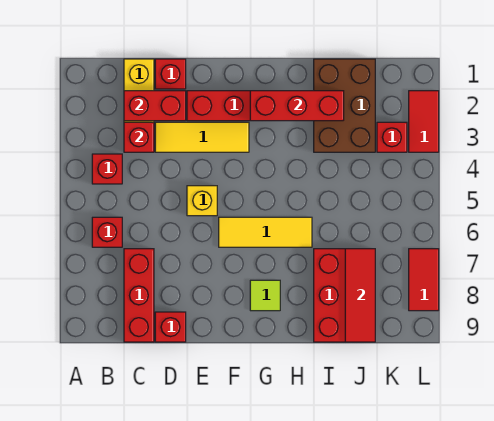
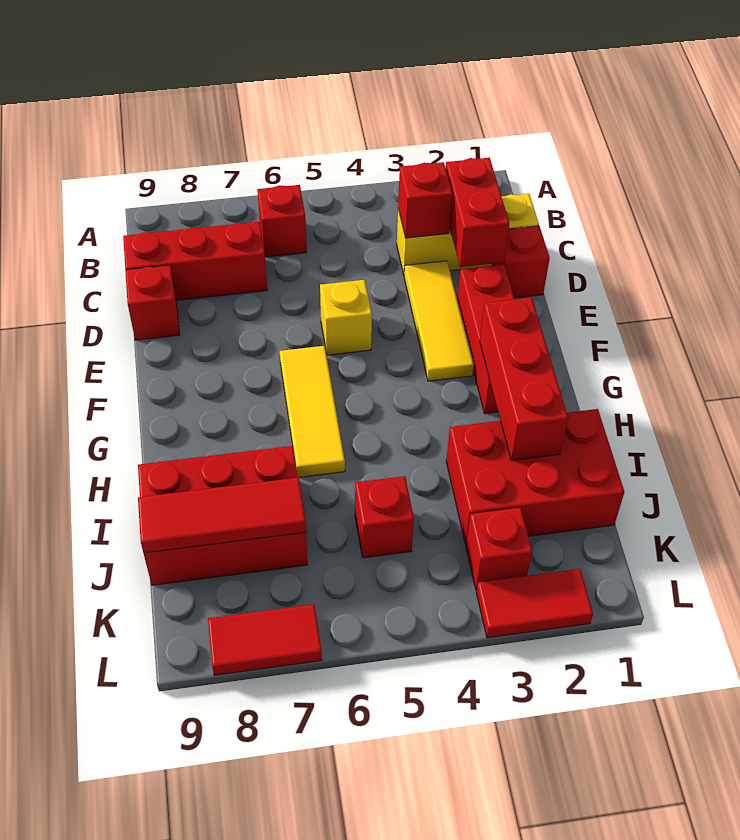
red brick B4 level 1 -> red brick J5 level 1
lime tile G8 level 1 -> none
brown brick I1:J3 level 1 -> red brick I1:J3 level 1

